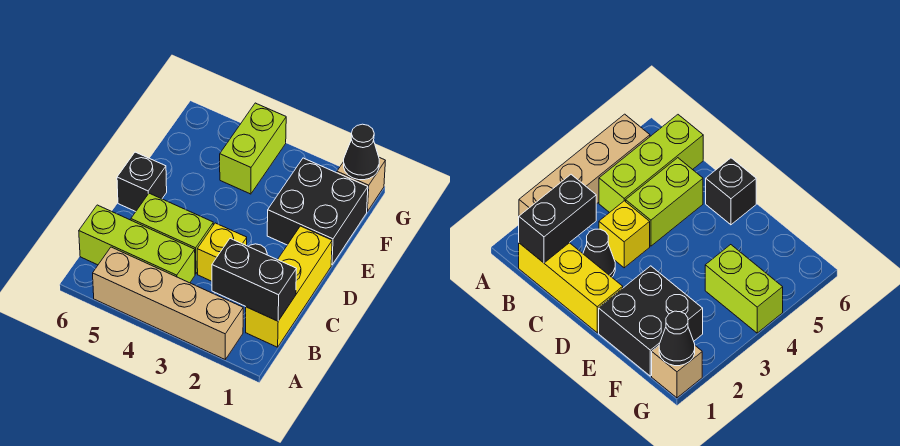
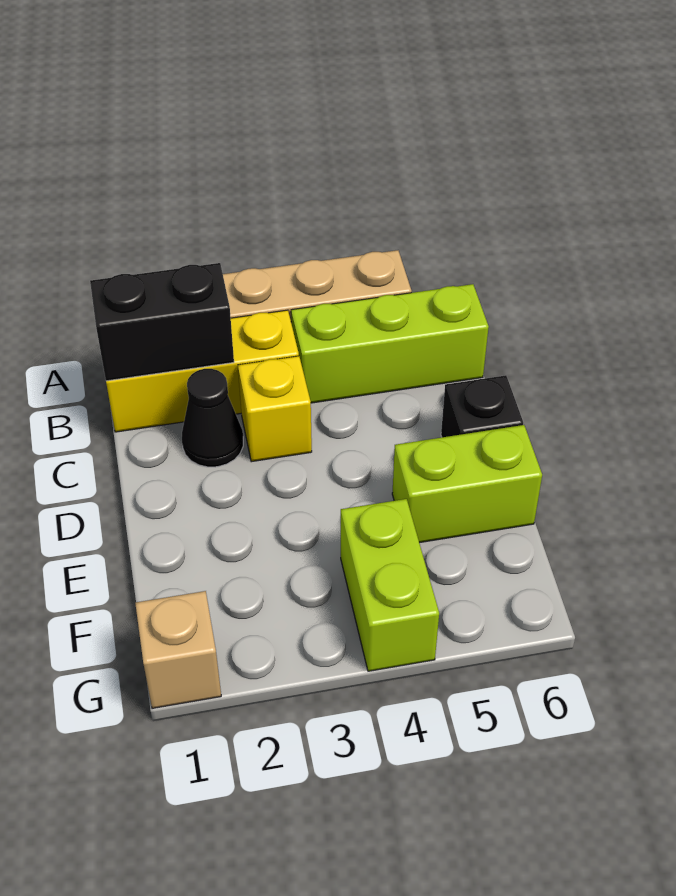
yellow brick B1:D1 level 1 -> yellow brick B1:B3 level 1
lime brick C4:C5 level 1 -> lime brick E5:E6 level 1
black brick E1:F2 level 1 -> none
black cone G1 level 2 -> none

